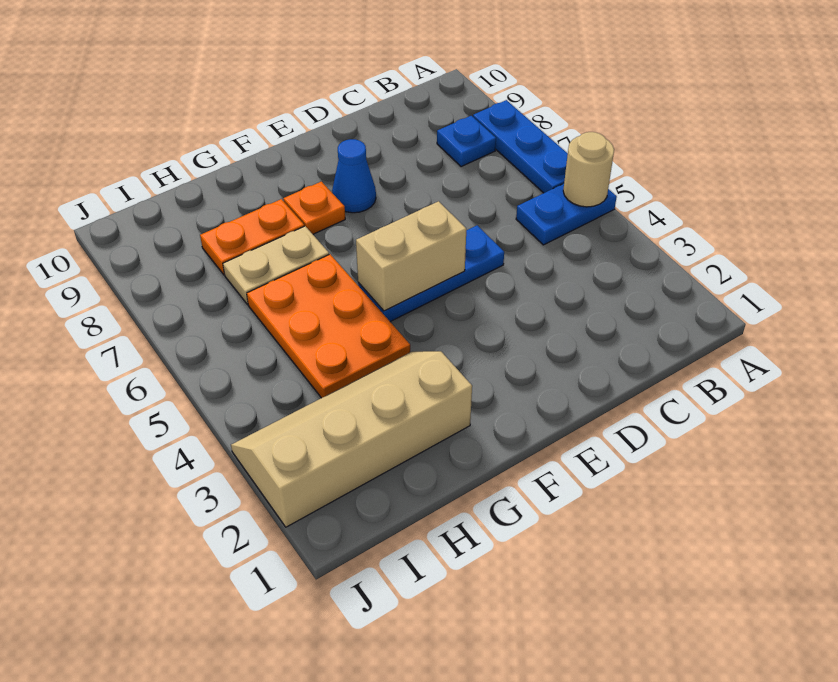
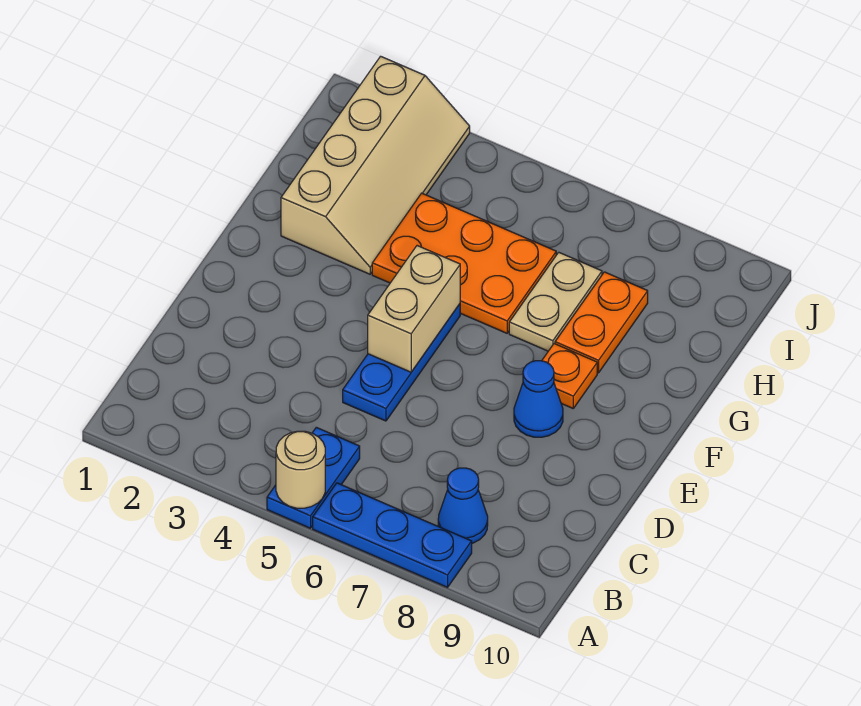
blue plate B8 level 1 -> blue cone B8 level 1

